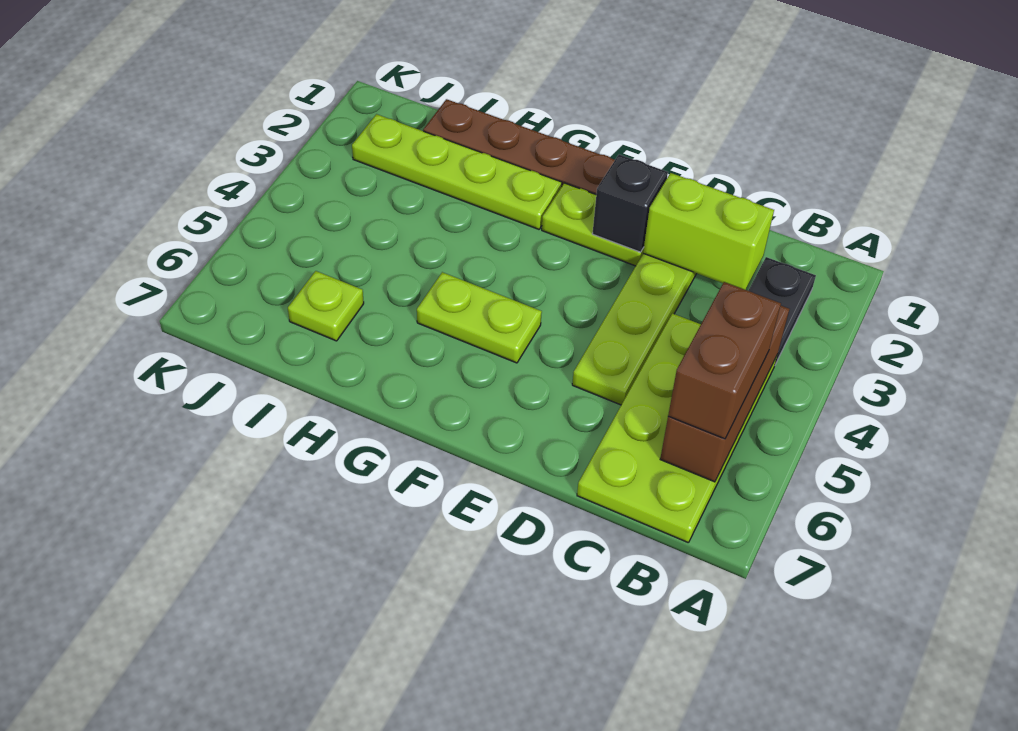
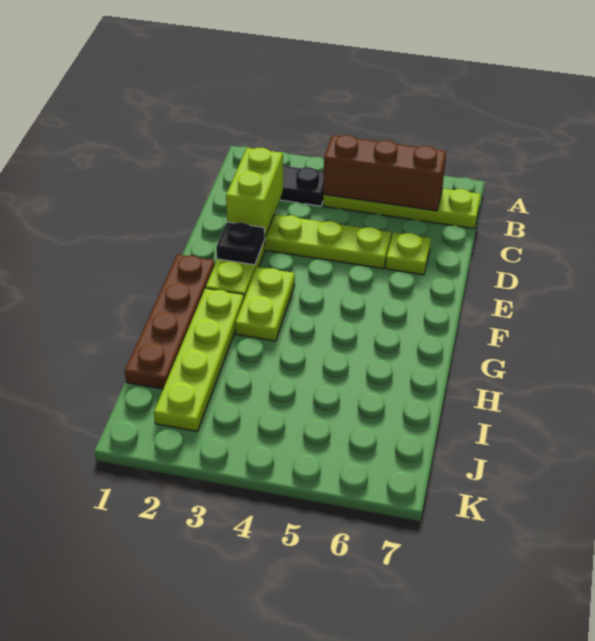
lime plate B4:C7 level 1 -> lime plate B4:B7 level 1
brown brick B5:B6 level 3 -> none
black brick E2 level 2 -> black plate E2 level 2
lime plate F5:G5 level 1 -> lime plate F3:G3 level 1
lime plate I6 level 1 -> lime plate D6 level 1

